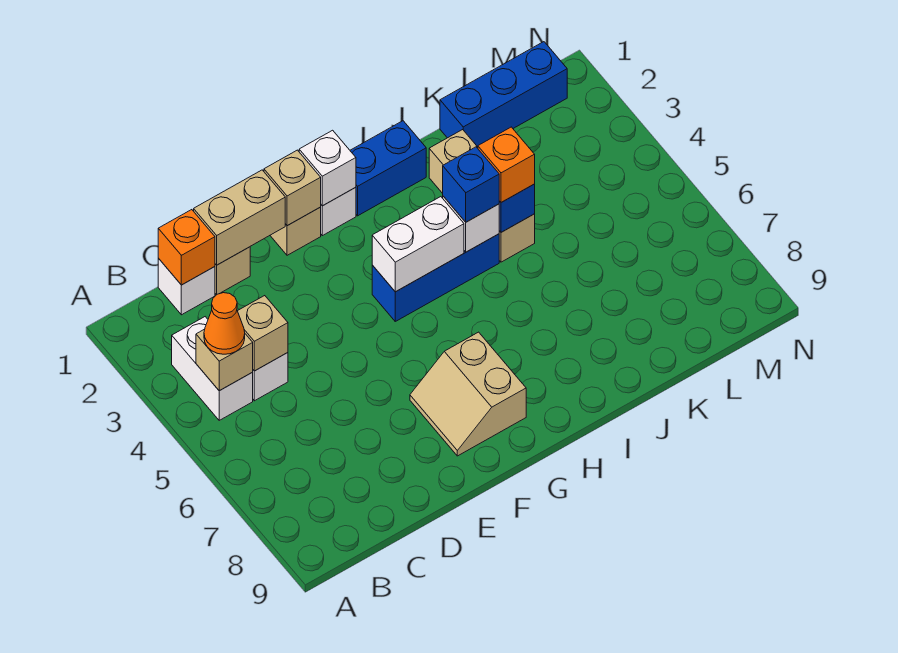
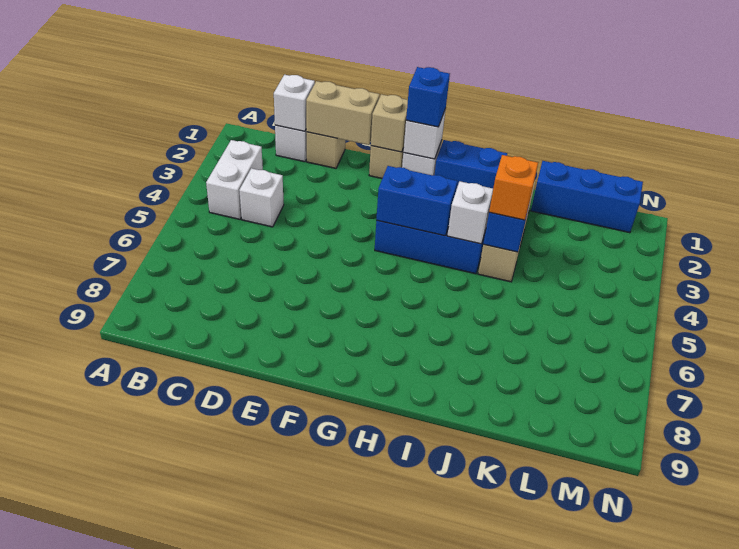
tan brick B4 level 2 -> none
orange cone B4 level 3 -> none
orange brick C1 level 2 -> white brick C1 level 2
tan brick C4 level 2 -> none
tan slope F7:G8 level 1 top G -> none
white brick G4:H4 level 2 -> blue brick G4:H4 level 2
blue brick I4 level 3 -> blue brick G1 level 3

